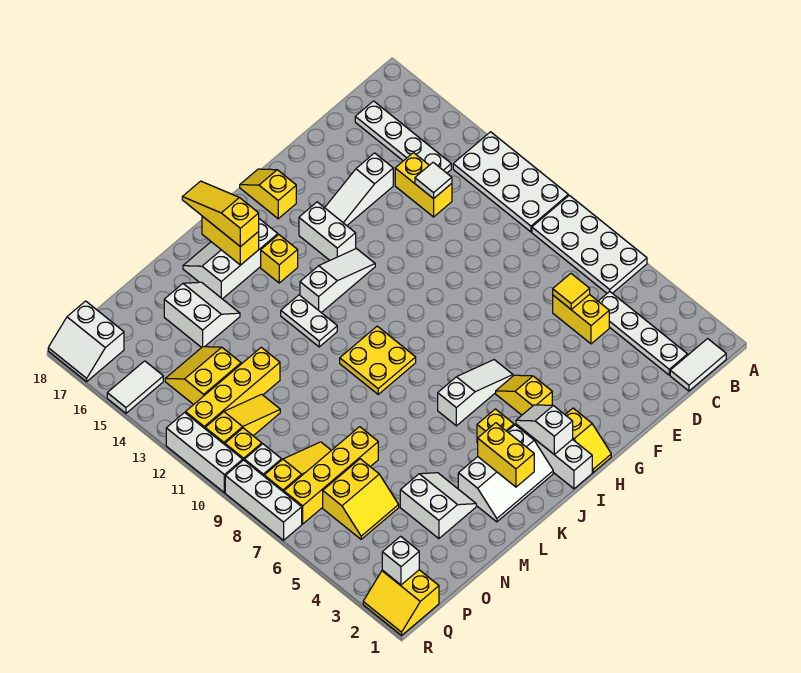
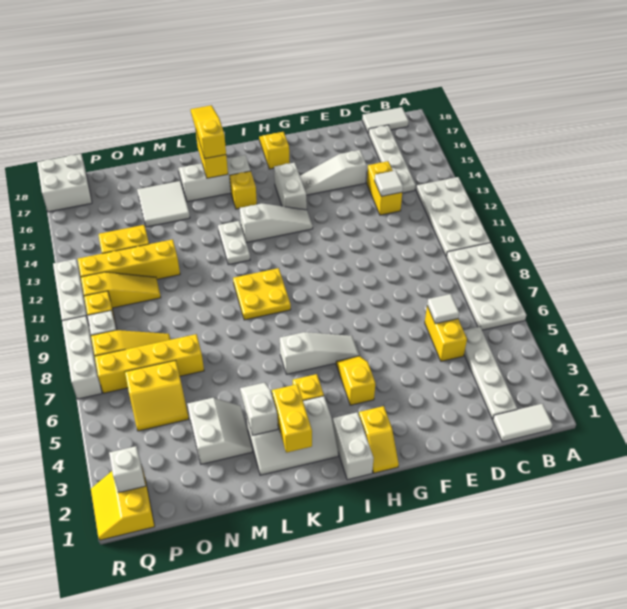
yellow tile D6 level 2 -> white tile D6 level 2
white slope I2:I3 level 2 top 2 -> white slope L3:L4 level 2 top 3
white slope M15:N16 level 1 top N -> white tile M15:N16 level 1
white tile Q15:R15 level 1 -> white tile B18:C18 level 1
white slope Q17:R18 level 1 top Q -> white brick Q17:R18 level 1

